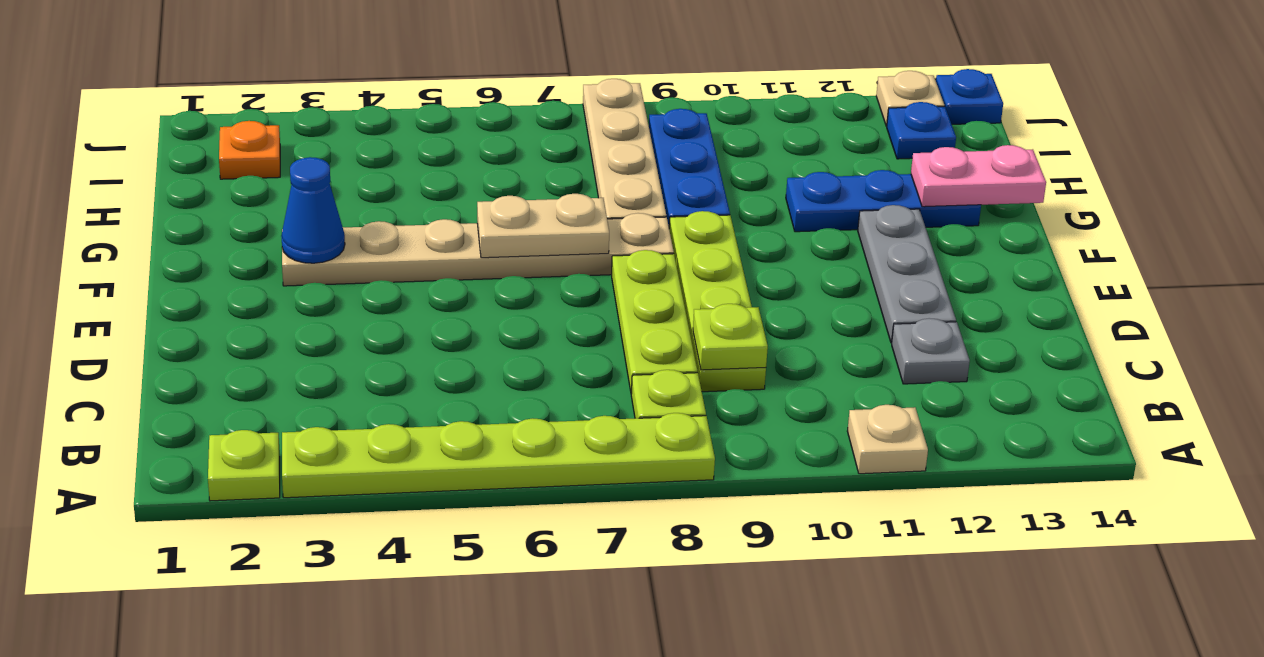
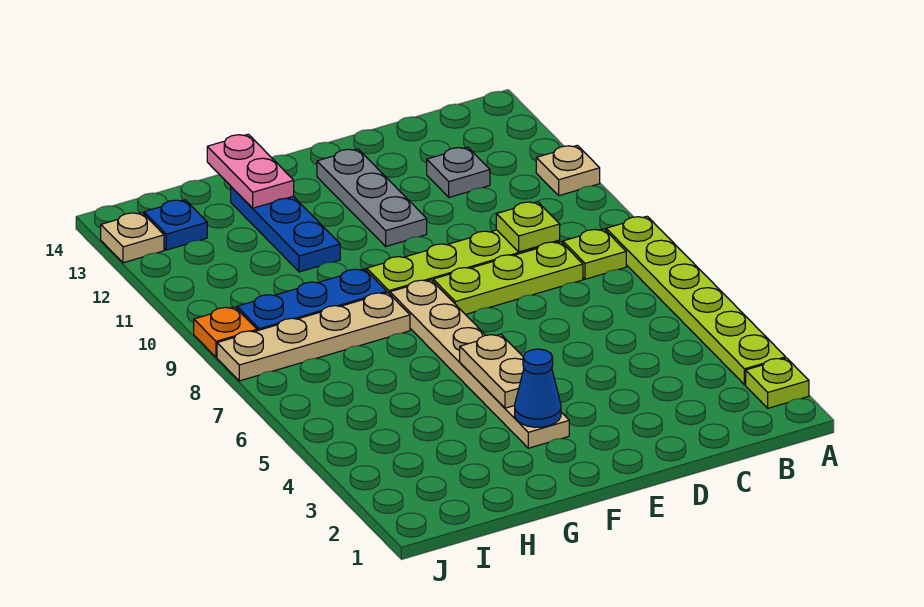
grey plate D12:F12 level 1 -> grey plate E11:E13 level 1
tan plate F6:F7 level 2 -> tan plate F4:F5 level 2
orange plate I2 level 1 -> orange plate J9 level 1
blue plate J14 level 1 -> none

